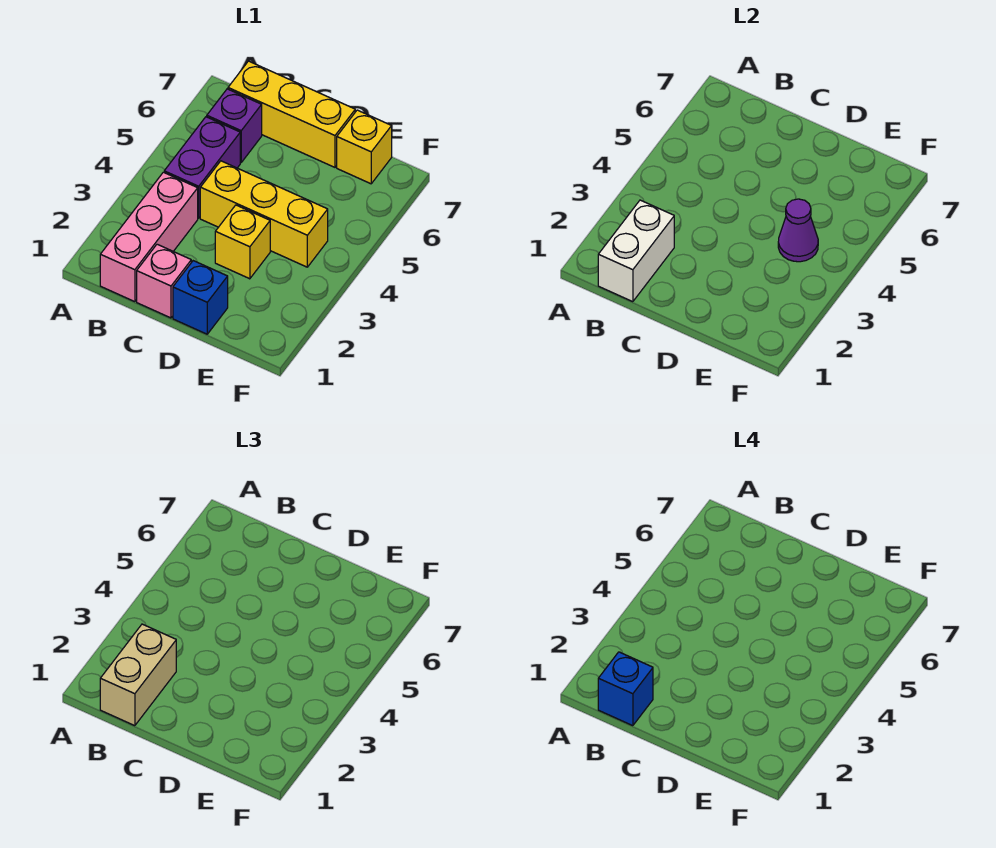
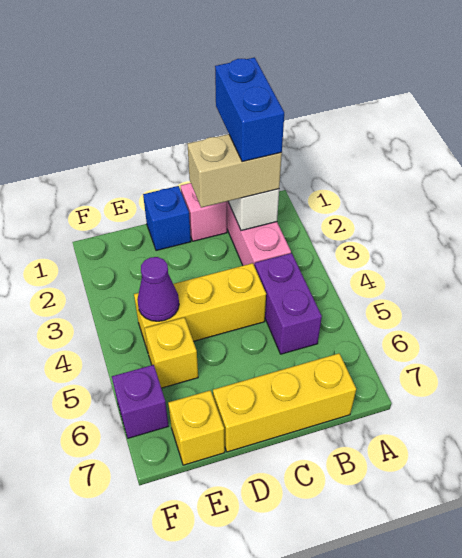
tan brick B1:B2 level 3 -> tan brick B2:C2 level 3
blue brick B1 level 4 -> blue brick B1:B2 level 4
purple brick B6 level 1 -> purple brick F6 level 1
yellow brick D3 level 1 -> yellow brick E5 level 1

